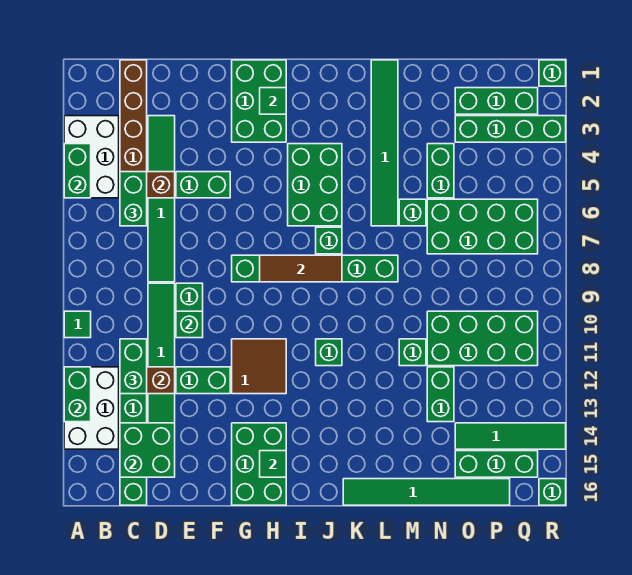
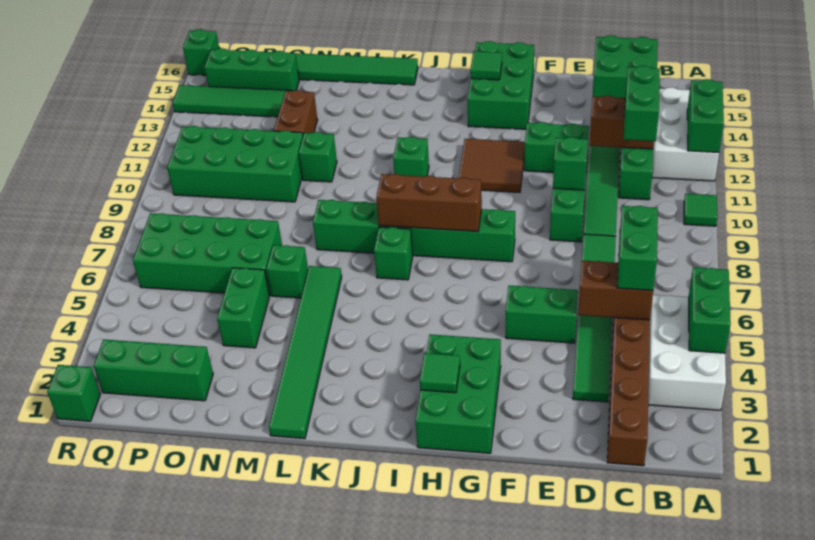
brown tile H8:J8 level 2 -> brown brick H8:J8 level 2
green brick I4:J6 level 1 -> none
green brick N12:N13 level 1 -> brown brick N12:N13 level 1
green brick O3:R3 level 1 -> none

